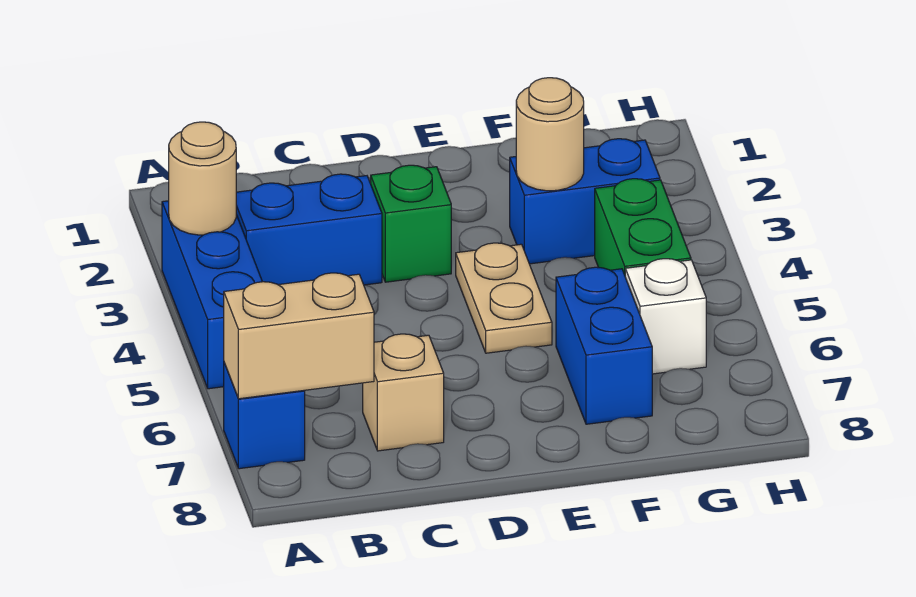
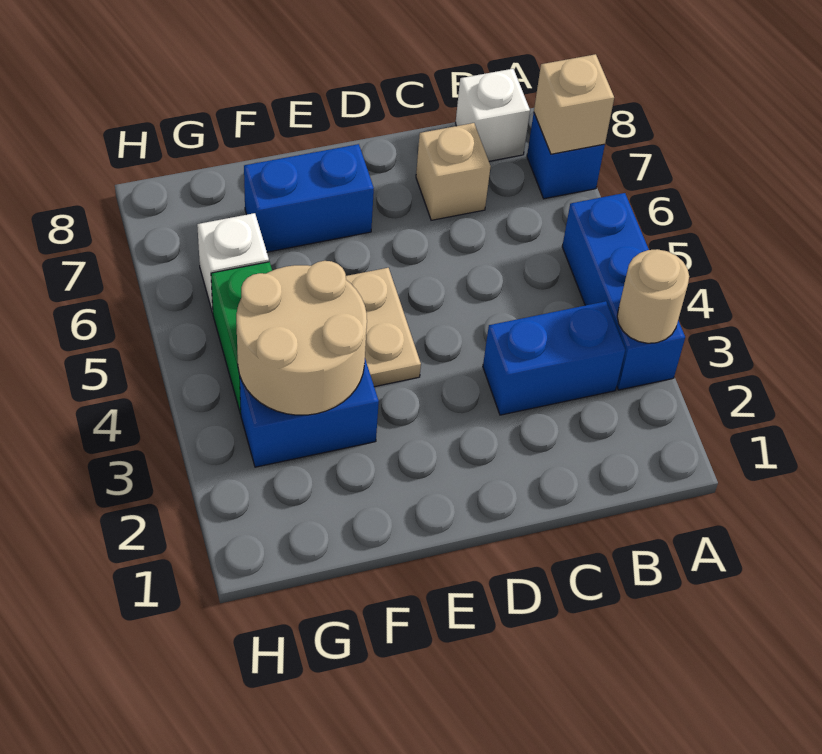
tan brick A7:B7 level 2 -> tan brick A7 level 2
none -> white brick B8 level 1
green brick D3 level 1 -> none
tan round brick F3 level 2 -> tan round brick F3:G4 level 2
blue brick F6:F7 level 1 -> blue brick E7:F7 level 1

